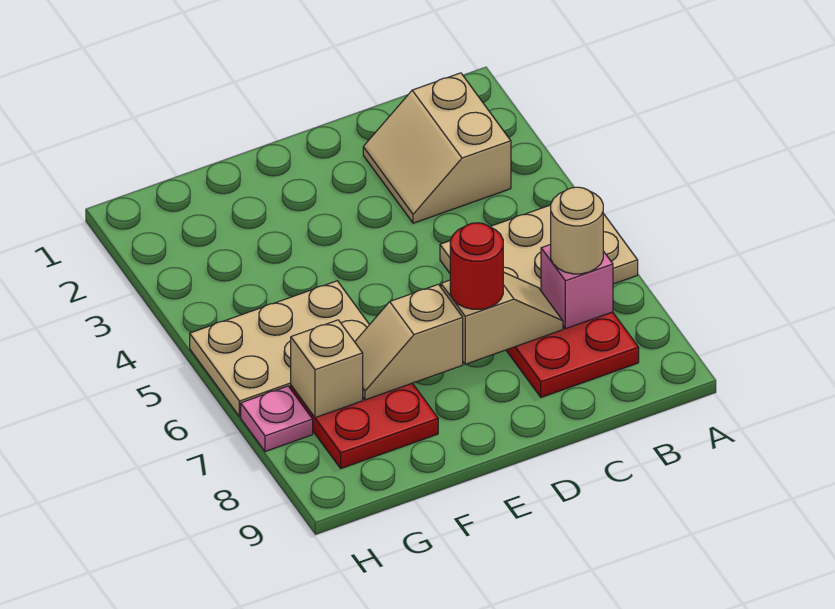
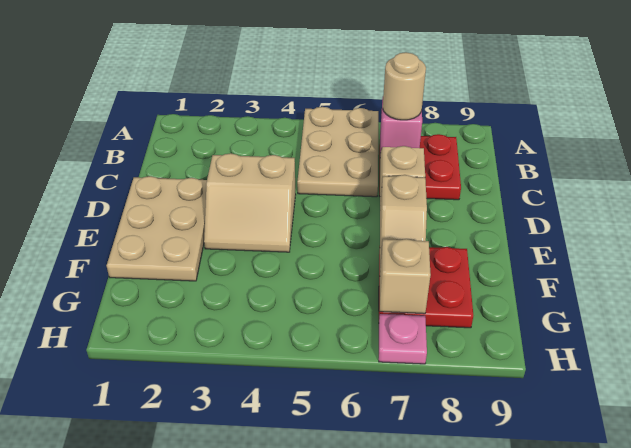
tan slope B2:C3 level 1 top B -> tan slope D3:E4 level 1 top D
red round brick D7 level 3 -> none
tan plate F5:H6 level 1 -> tan plate D1:F2 level 1

